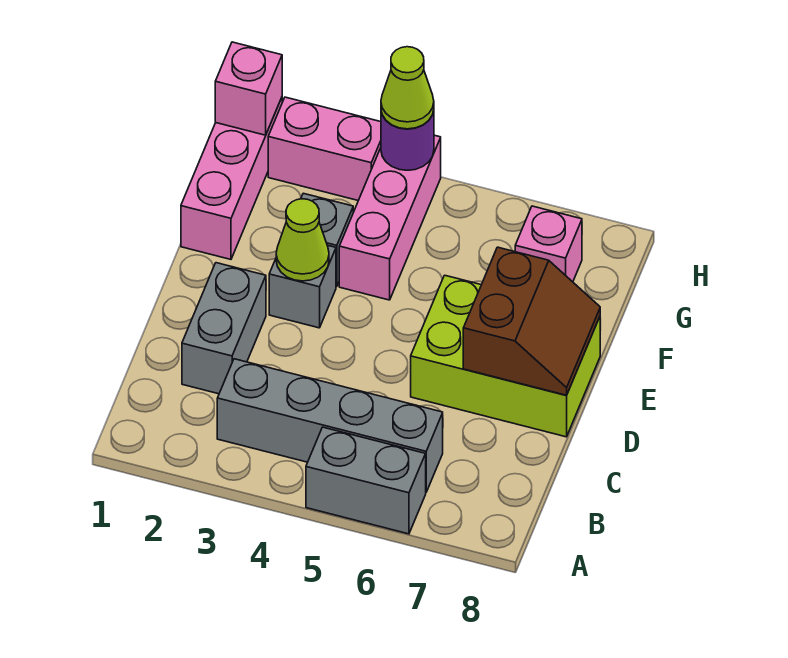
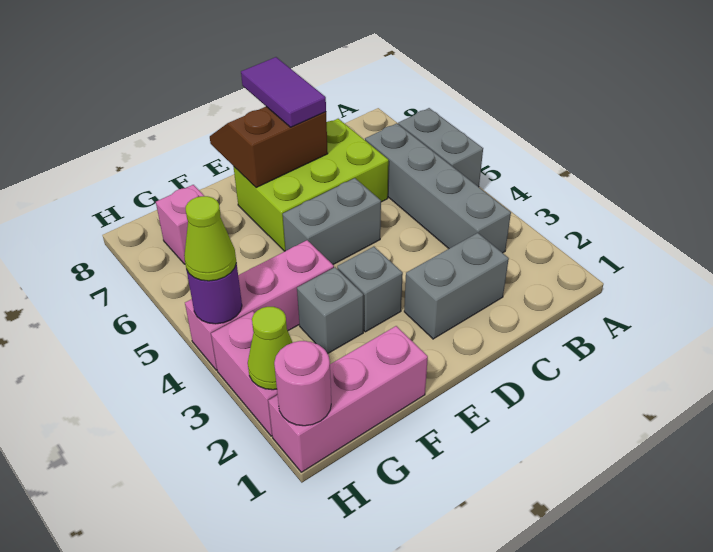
none -> grey brick D5:E5 level 1
lime brick D6:E8 level 1 -> lime brick C6:E7 level 1
none -> purple tile D7:D8 level 3
lime cone E3 level 2 -> lime cone H2 level 2
pink brick H1 level 2 -> pink round brick H1 level 2

